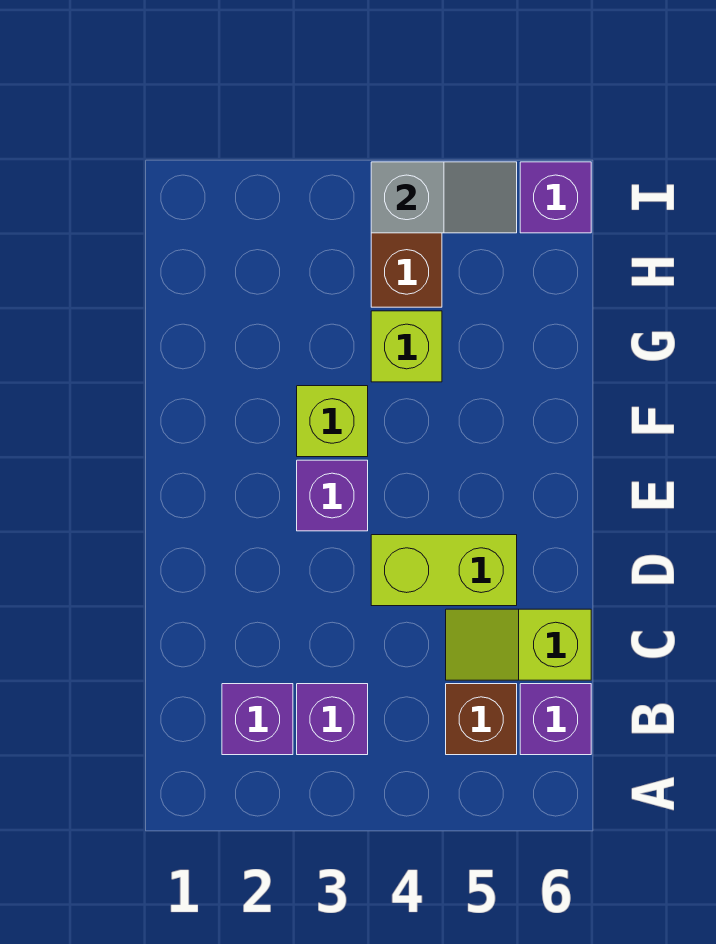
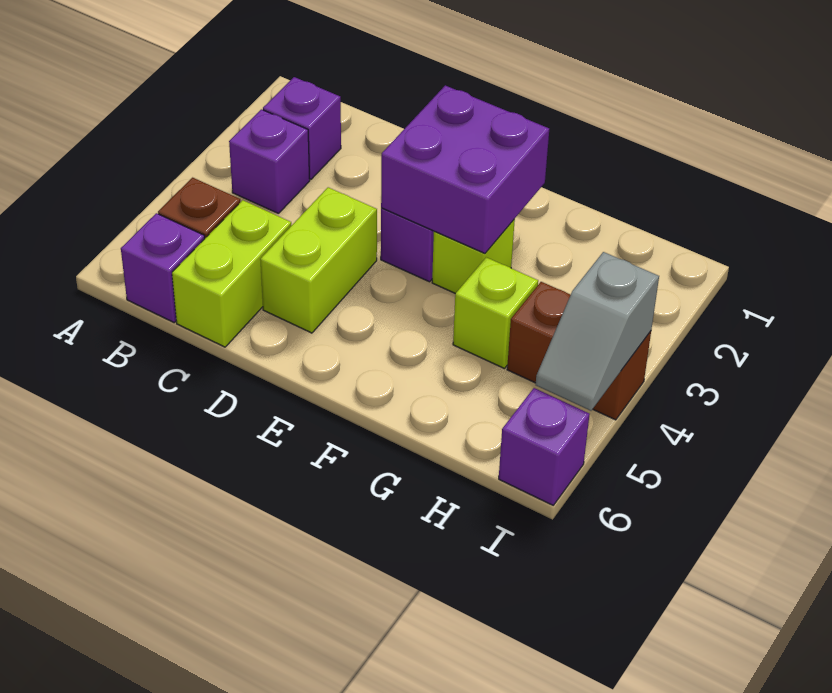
lime slope C5:C6 level 1 top 6 -> lime brick C5:C6 level 1
none -> purple brick E2:F3 level 2

